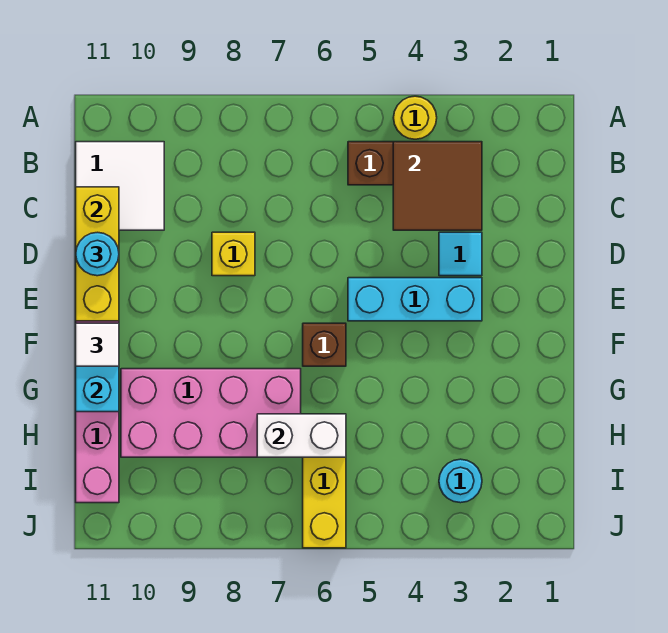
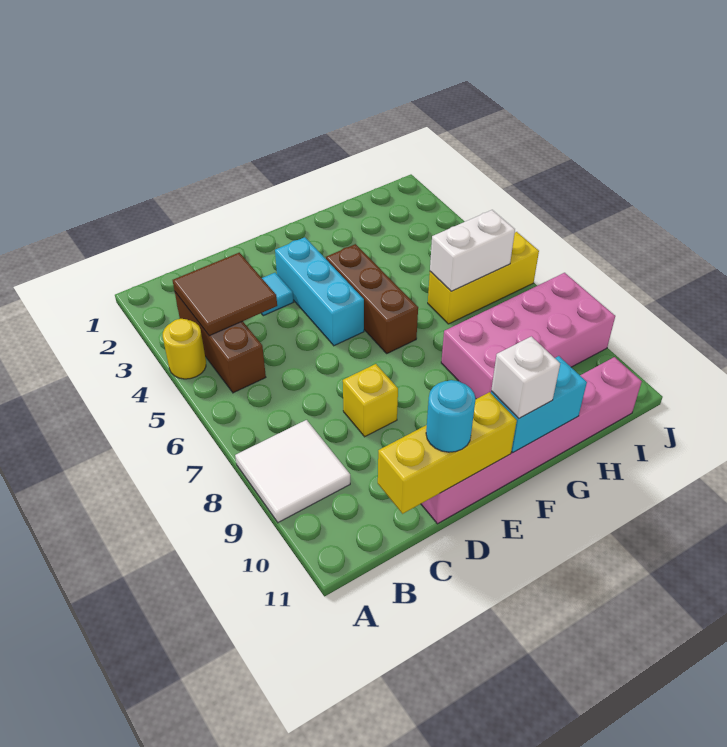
white tile B10:C11 level 1 -> white tile A8:B9 level 1
brown brick F6 level 1 -> brown brick F4:F6 level 1
white tile F11 level 3 -> white brick F11 level 3
pink brick G7:H10 level 1 -> pink brick G8:J9 level 1
white brick H6:H7 level 2 -> white brick H6:I6 level 2
cyan round brick I3 level 1 -> none

